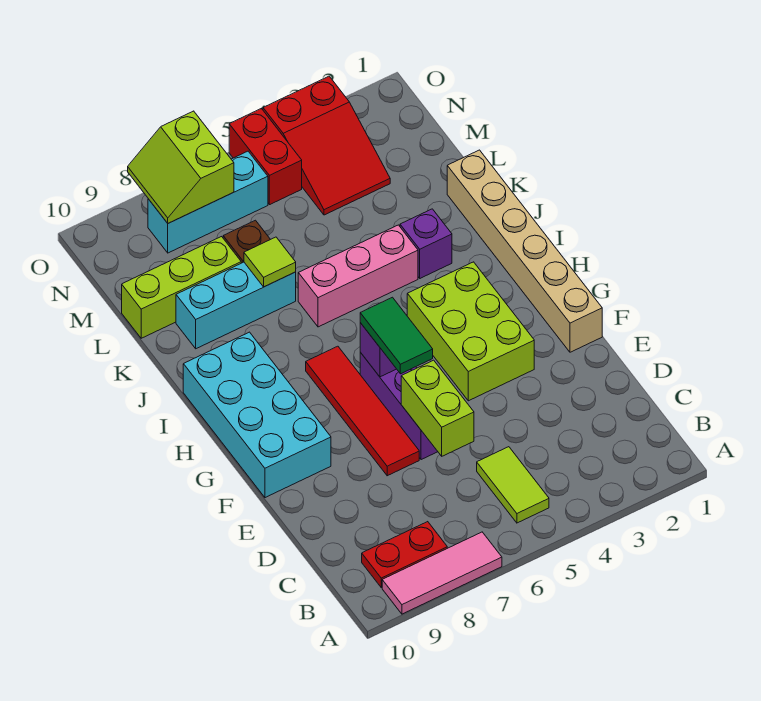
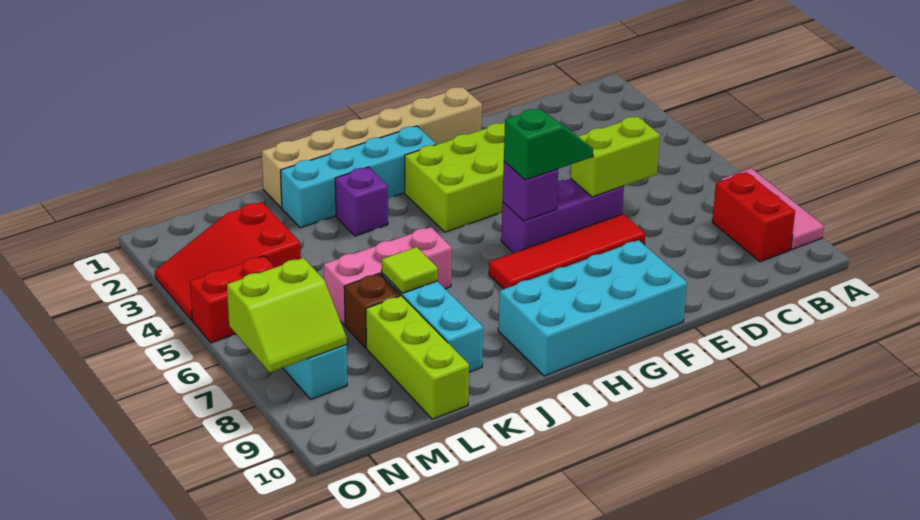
lime tile B5:C5 level 1 -> none
red plate B8:B9 level 1 -> red brick B8:B9 level 1
green tile F6:G6 level 3 -> green slope F6:G6 level 3 top G
none -> cyan brick H2:K2 level 1
pink brick J4:J6 level 1 -> pink brick J6:L6 level 1
red slope M3:O4 level 1 top O -> red slope M3:O4 level 1 top M

